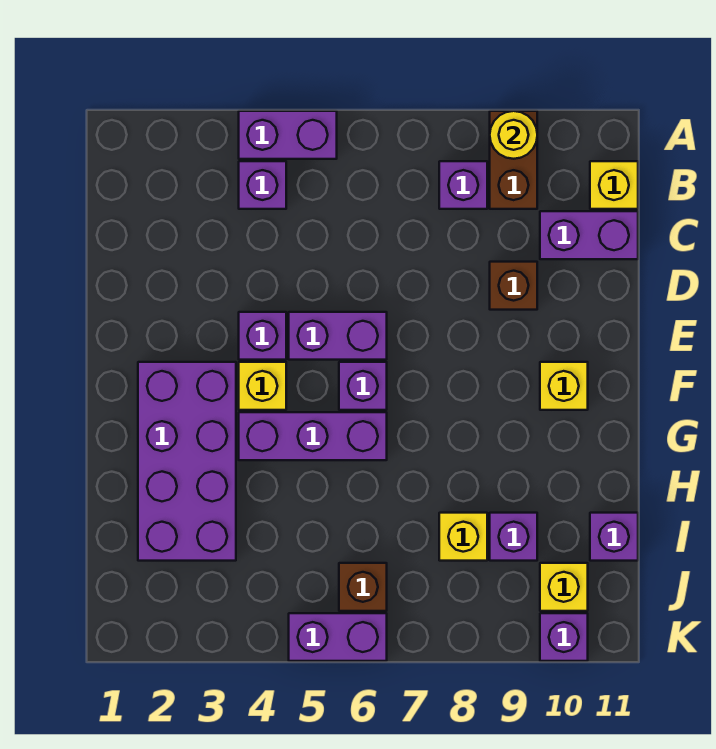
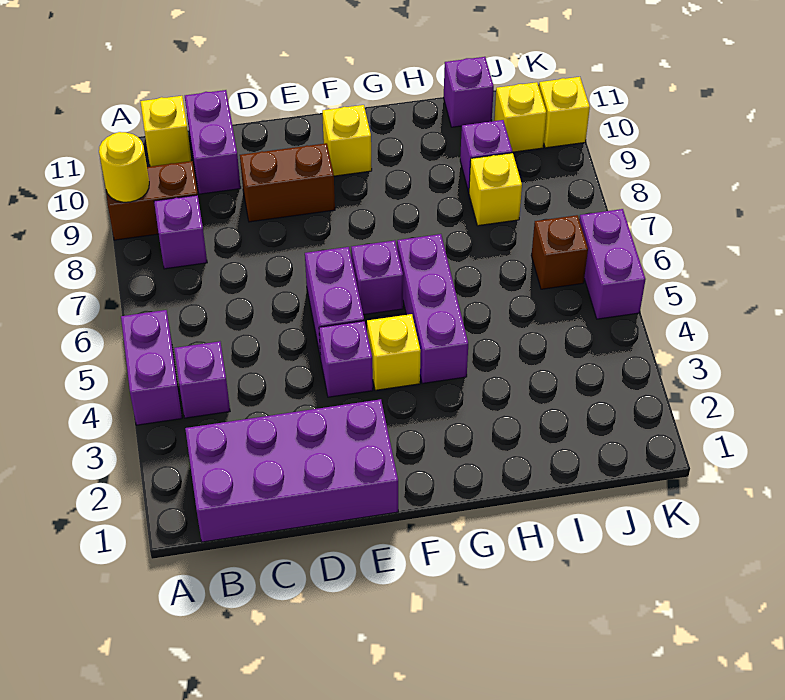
brown brick D9 level 1 -> brown brick D9:E9 level 1
purple brick F2:I3 level 1 -> purple brick B1:E2 level 1
purple brick K10 level 1 -> yellow brick K10 level 1

